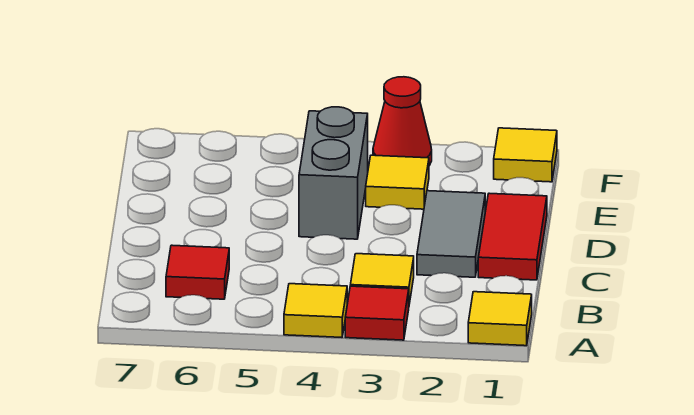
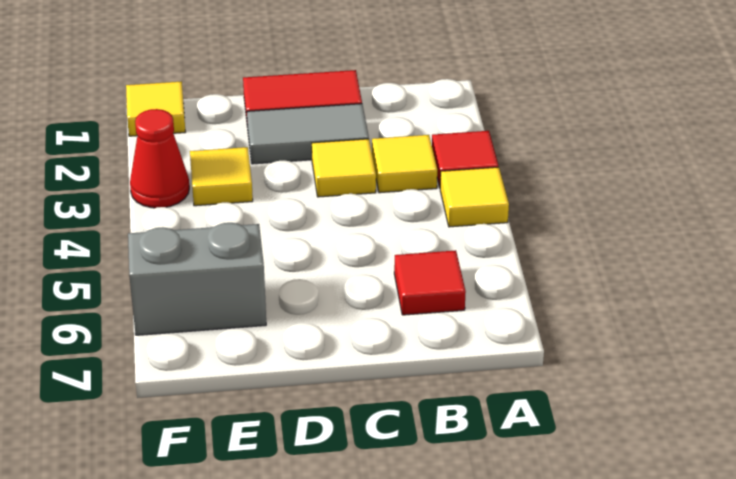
yellow tile A1 level 1 -> yellow tile C3 level 1
grey brick D4:E4 level 1 -> grey brick E6:F6 level 1

